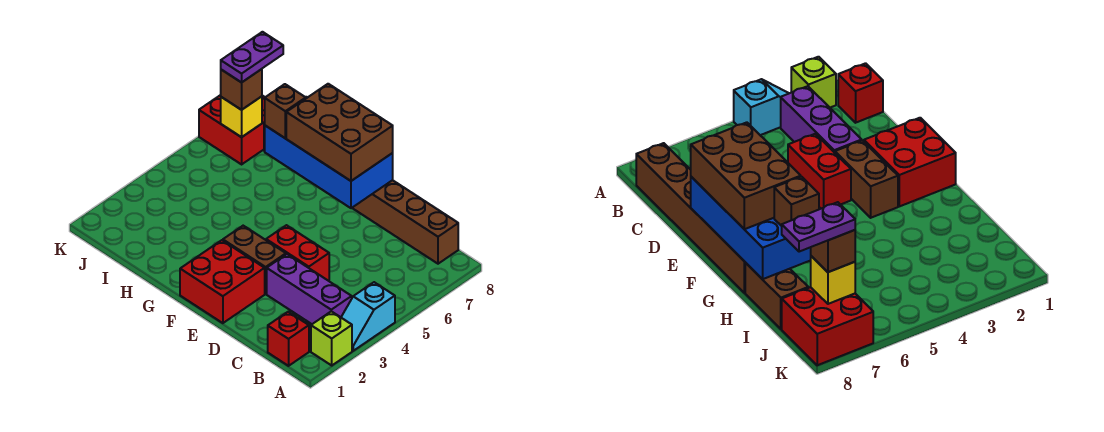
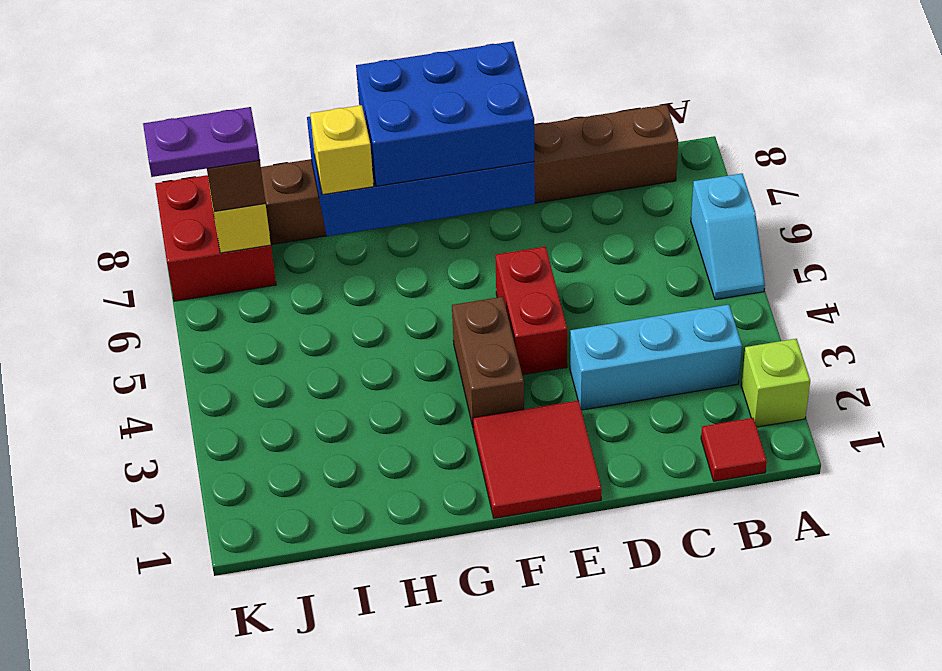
cyan slope A3:A4 level 1 top 4 -> cyan slope A5:A6 level 1 top 6
red brick B1 level 1 -> red tile B1 level 1
purple brick B3:D3 level 1 -> cyan brick B3:D3 level 1
red brick D4:E4 level 1 -> red brick E4:E5 level 1
red brick E1:F2 level 1 -> red tile E1:F2 level 1
brown brick E3:F3 level 1 -> brown brick F3:F4 level 1
brown brick E7:G8 level 3 -> blue brick E7:G8 level 3
brown brick H7 level 3 -> yellow brick H7 level 3
purple plate J7:J8 level 4 -> purple plate J7:K7 level 4

